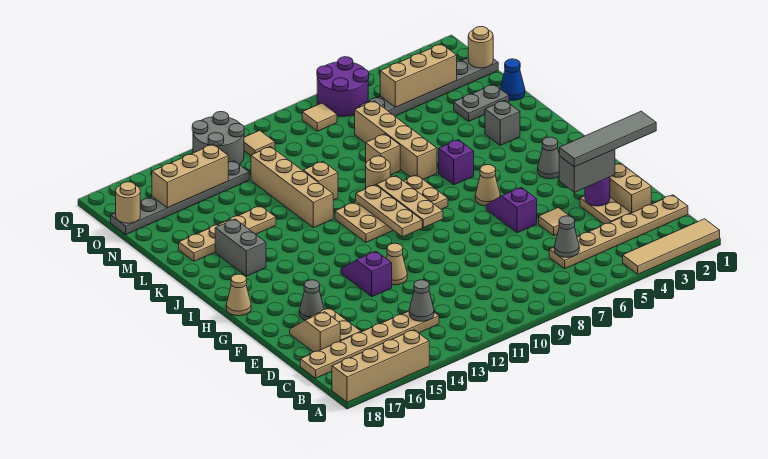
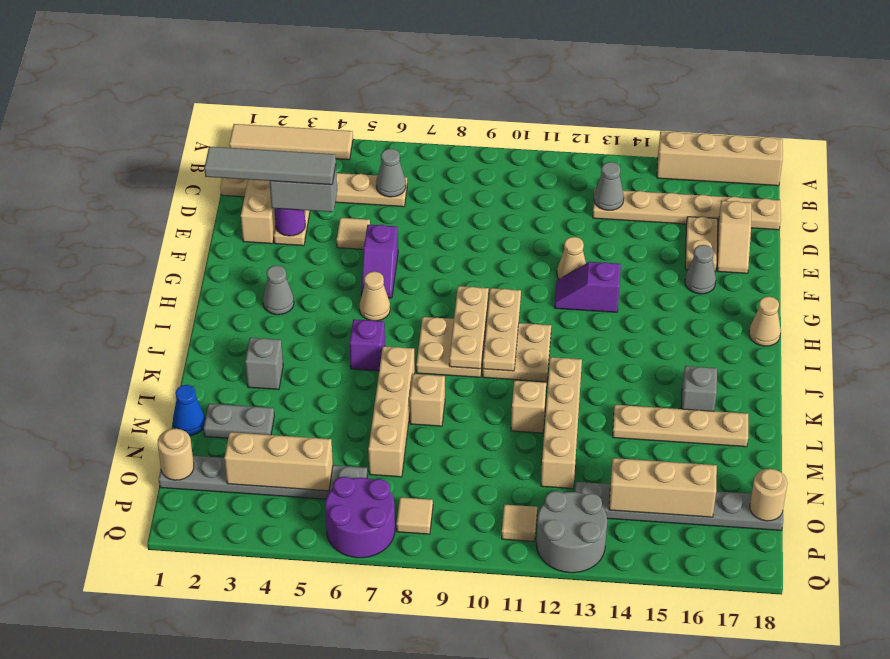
purple slope F13:G13 level 1 top F -> purple slope G12:G13 level 1 top 13
grey brick J16:K16 level 1 -> grey brick K16 level 1
tan round brick K9 level 1 -> none

